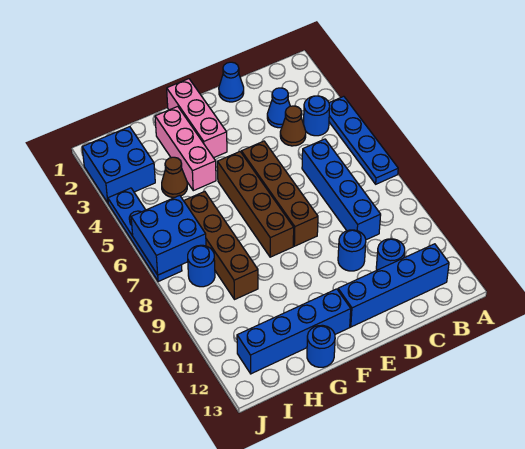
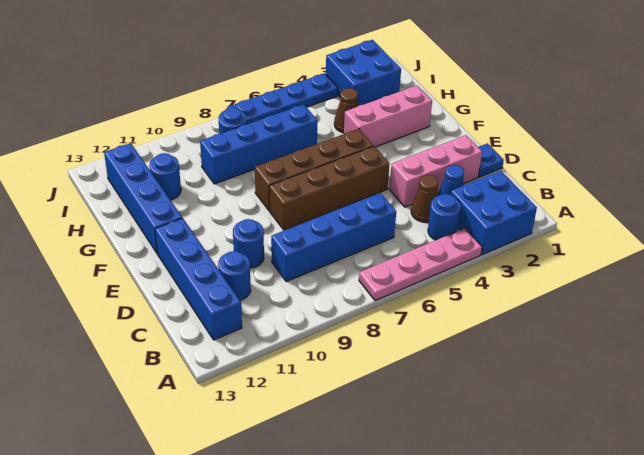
blue plate A4:A7 level 1 -> pink plate A4:A7 level 1
blue cone D1 level 1 -> blue plate D1 level 1
pink brick F1:F3 level 1 -> pink brick D2:D4 level 1
blue round brick G13 level 1 -> blue round brick H11 level 1
brown brick H6:H9 level 1 -> blue brick H6:H9 level 1
blue brick I6:J7 level 2 -> blue brick A2:B3 level 1

